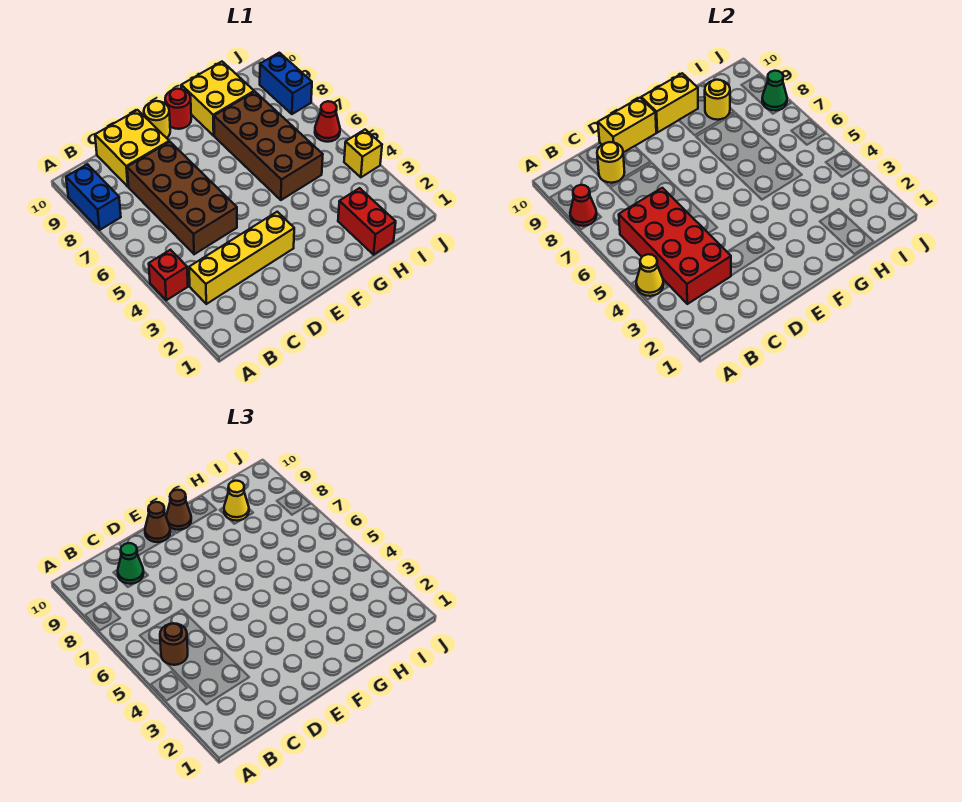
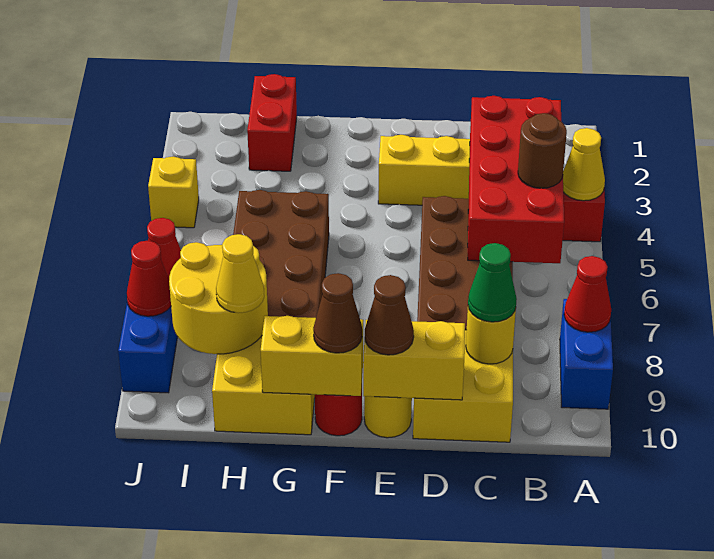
yellow round brick H9 level 2 -> yellow round brick H8:I9 level 2
green cone J8 level 2 -> red cone J8 level 2

